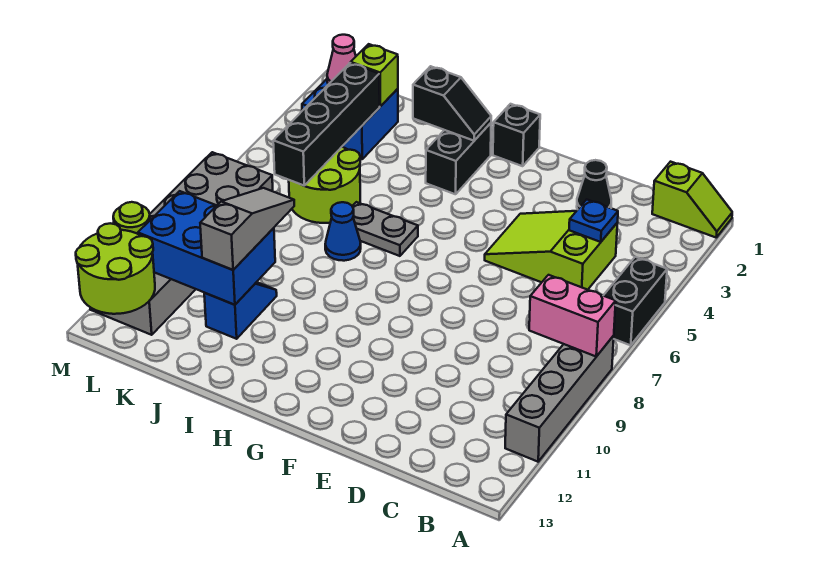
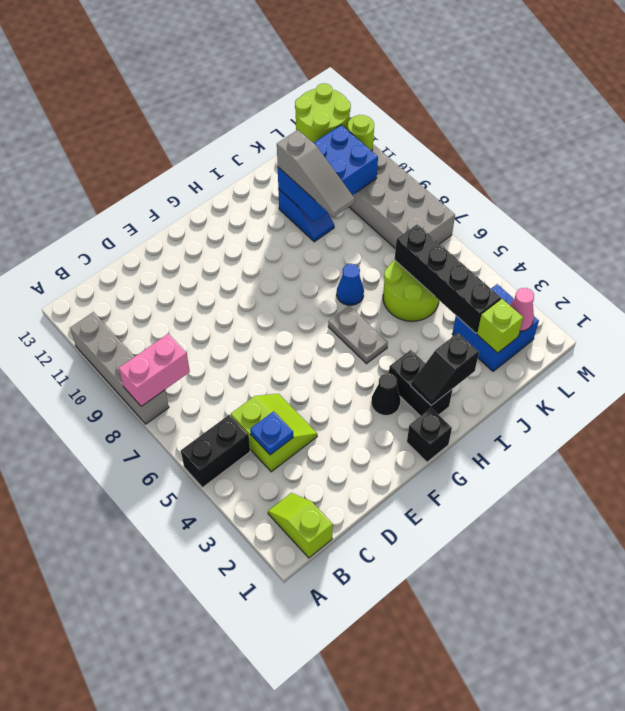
lime slope A1:B1 level 1 top B -> lime slope B1:B2 level 1 top 1
black brick A5:A6 level 1 -> black brick A5:B5 level 1
lime slope C4:E5 level 1 top C -> lime slope C4:D5 level 1 top C
black cone D2 level 1 -> black cone G3 level 1
grey plate H6:I6 level 1 -> grey plate H5:H6 level 1

